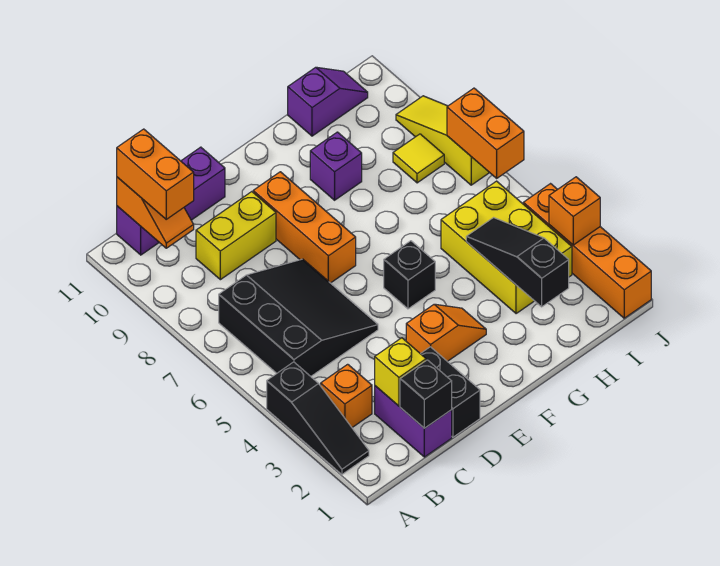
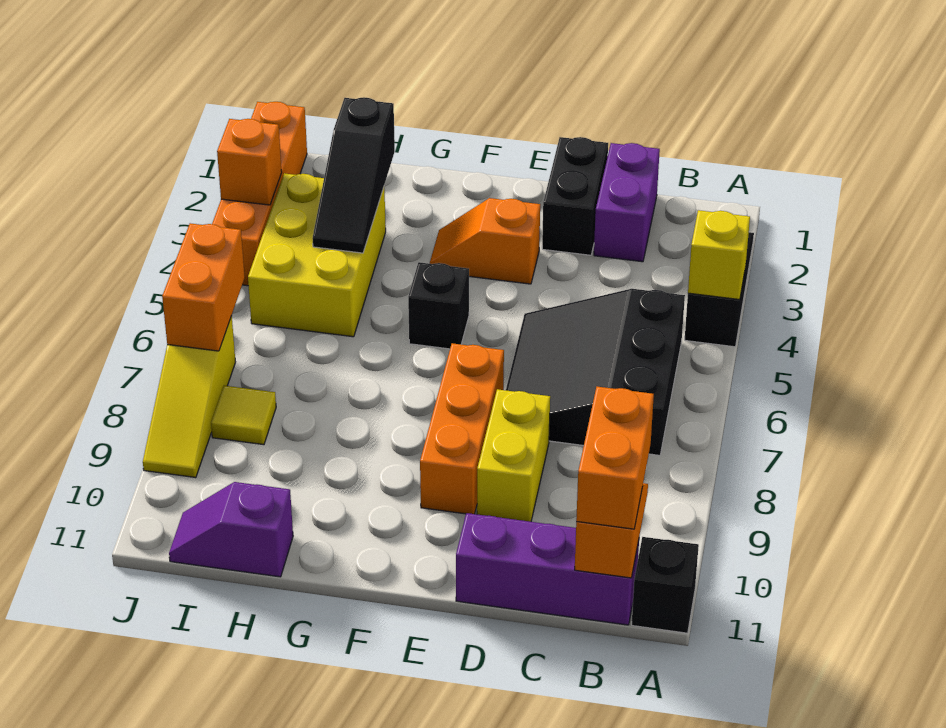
orange brick B3 level 1 -> none
black brick C1 level 2 -> black brick A11 level 1
yellow brick C2 level 2 -> yellow brick A4 level 2
yellow brick C9:D9 level 1 -> yellow brick D8:D9 level 1
purple brick G9 level 1 -> none

